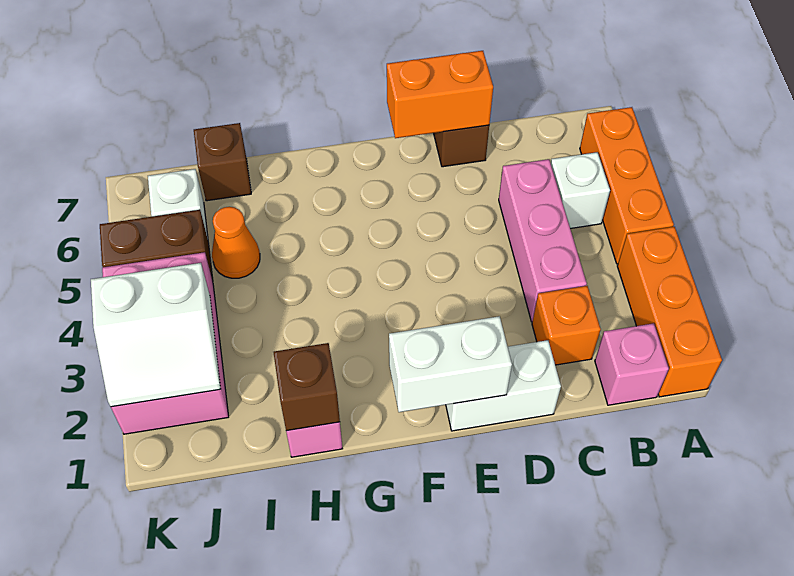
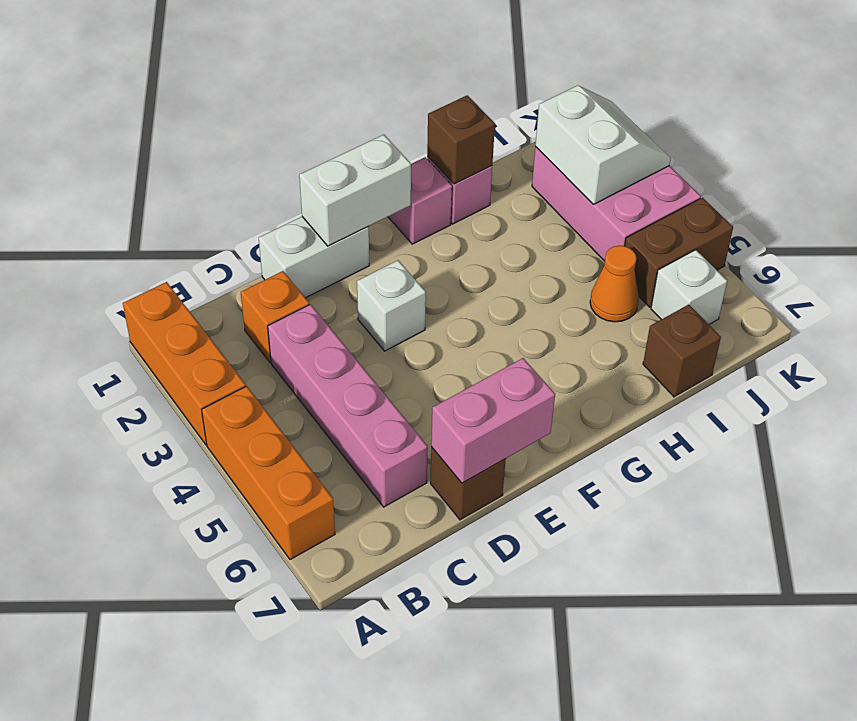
pink brick B1 level 1 -> pink brick G1 level 1
white brick B5 level 1 -> white brick E3 level 1
pink brick C3:C5 level 1 -> pink brick C3:C6 level 1
orange brick D7:E7 level 2 -> pink brick D7:E7 level 2
white slope J2:K3 level 2 top 3 -> white slope J2:K3 level 2 top J

